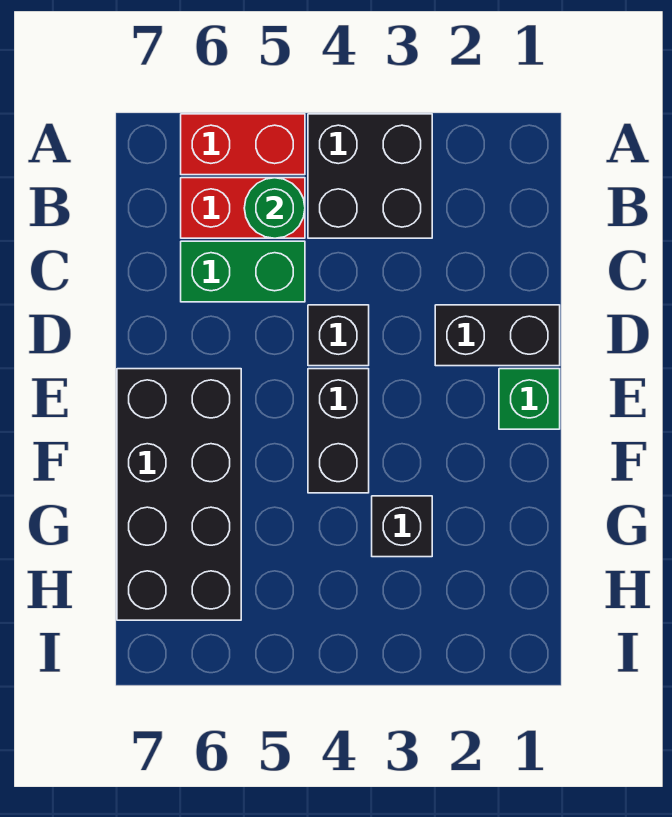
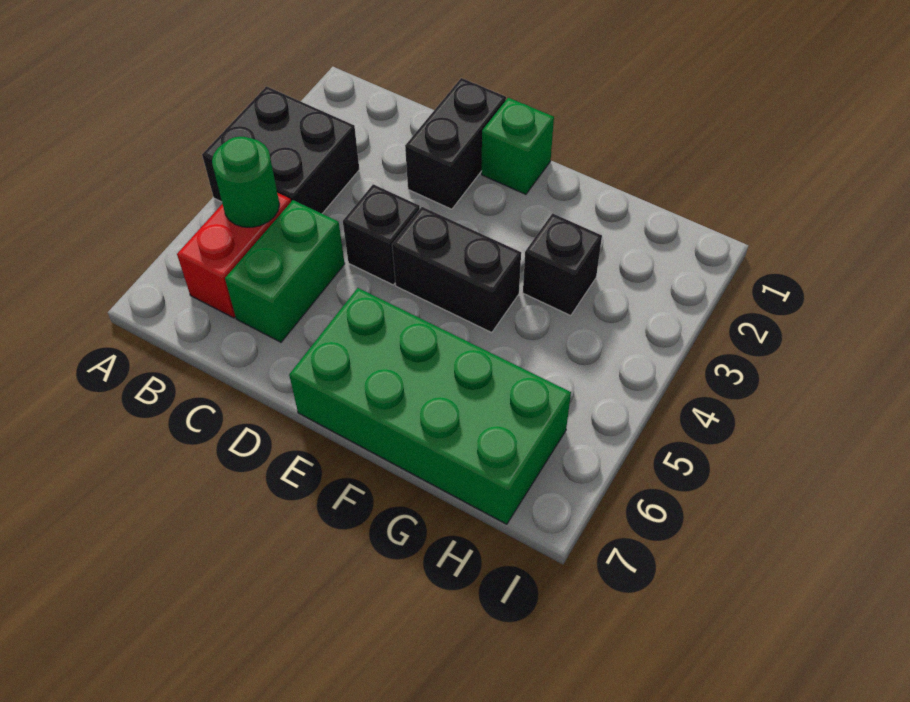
red brick A5:A6 level 1 -> none
black brick E6:H7 level 1 -> green brick E6:H7 level 1

